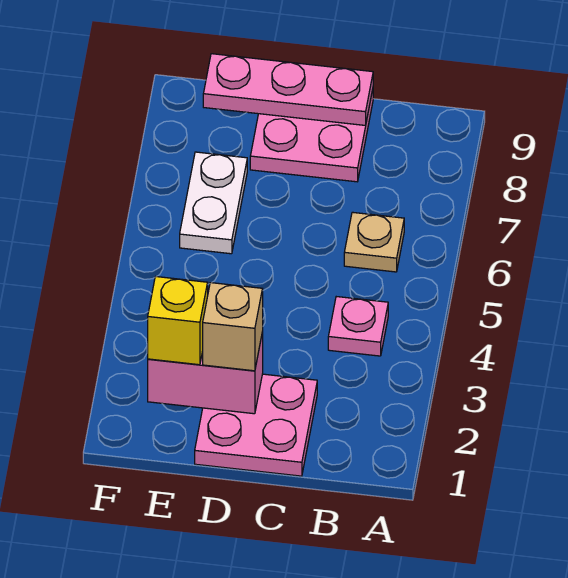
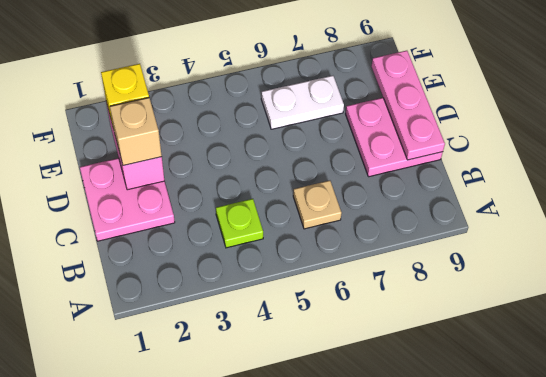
pink plate B4 level 1 -> lime plate B4 level 1

